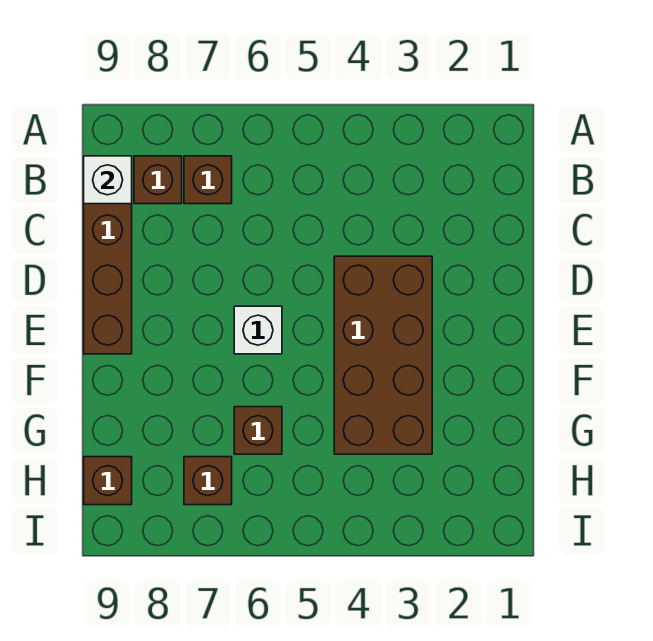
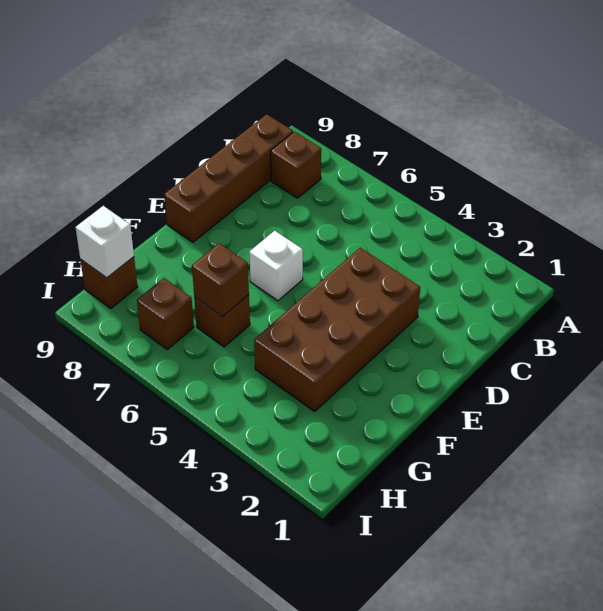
brown brick B7 level 1 -> brown brick G6 level 2
white brick B9 level 2 -> white brick H9 level 2

